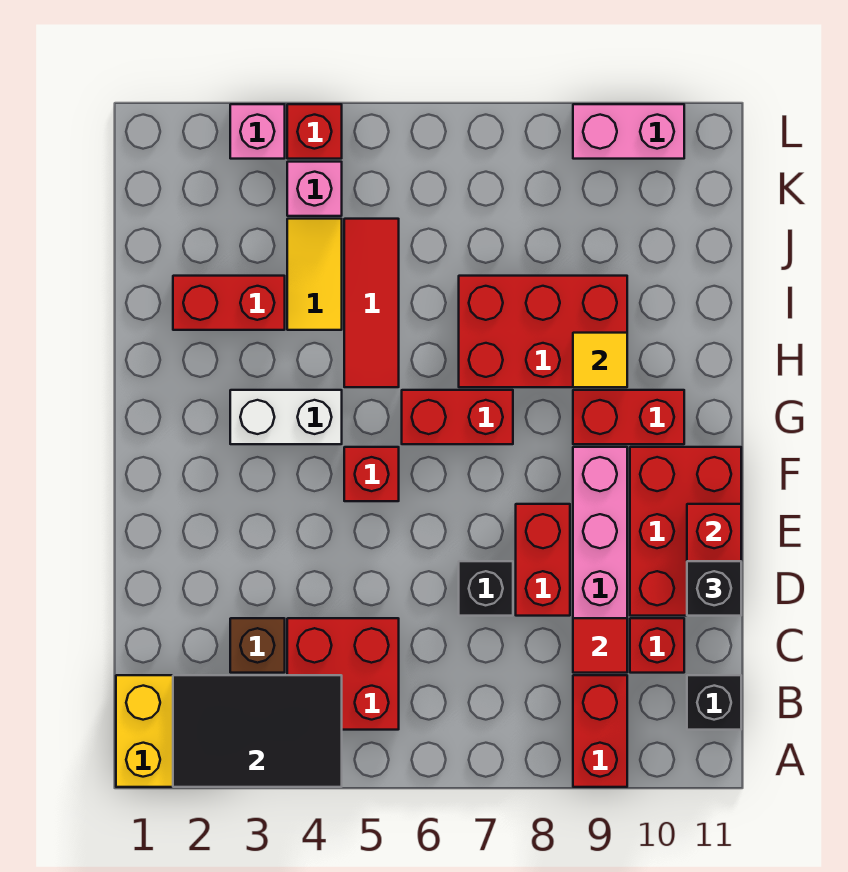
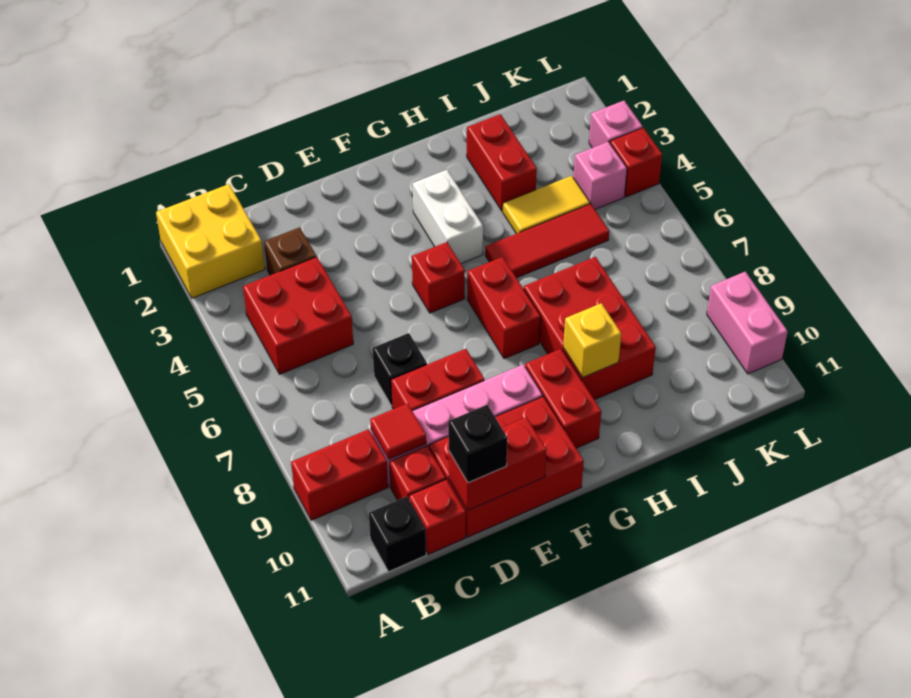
black tile A2:B4 level 2 -> none
none -> red brick C11 level 1
yellow tile H9 level 2 -> yellow brick H9 level 2

